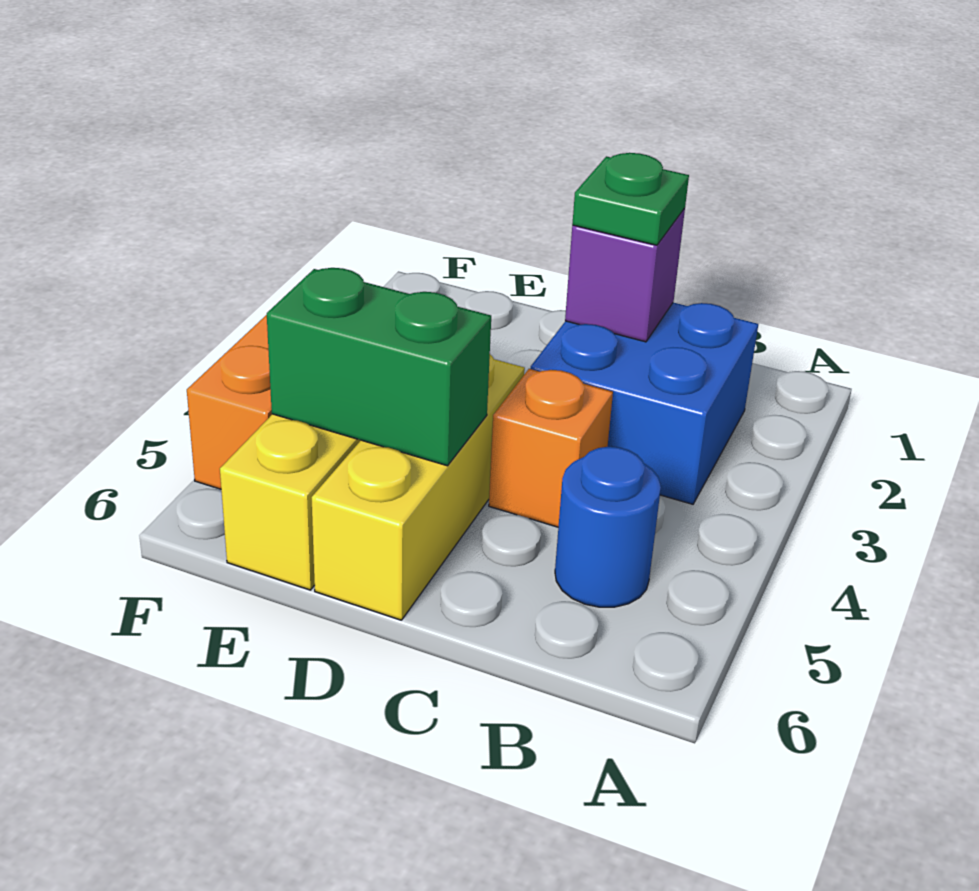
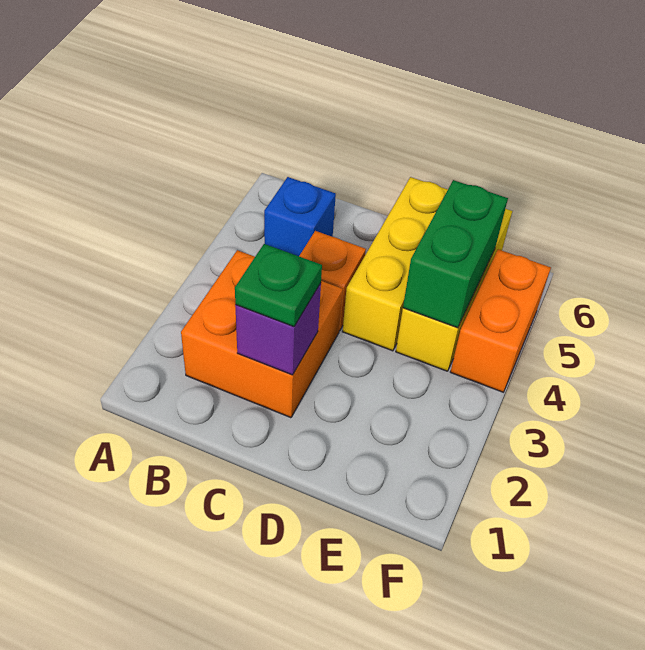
blue brick B2:C3 level 1 -> orange brick B2:C3 level 1
blue round brick B5 level 1 -> blue brick B5 level 1
green brick D5:E5 level 2 -> green brick E4:E5 level 2

